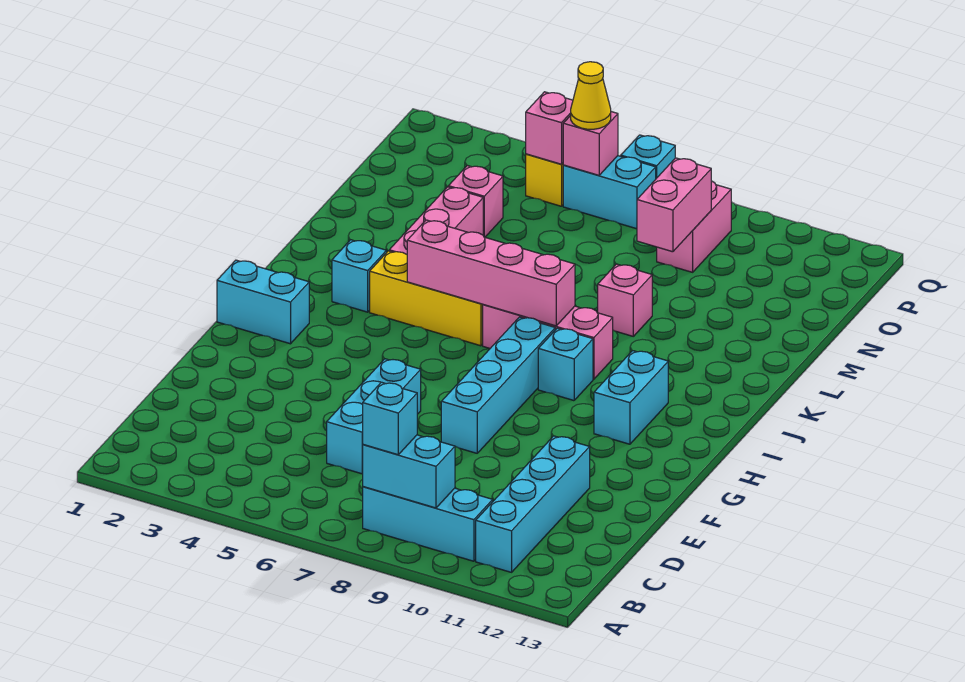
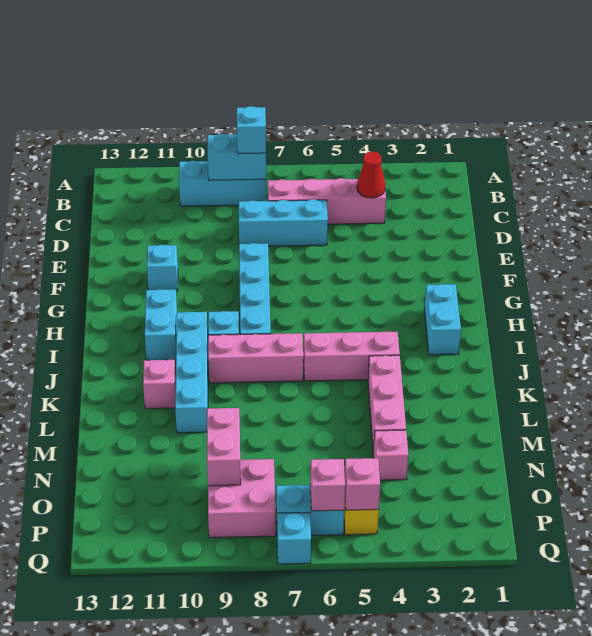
cyan brick B11:E11 level 1 -> cyan brick I10:L10 level 1
none -> red cone C4 level 2
cyan brick D6:F6 level 1 -> cyan brick D6:D8 level 1
cyan brick H1:H2 level 1 -> cyan brick H2:I2 level 1
cyan brick J3 level 1 -> cyan brick F11 level 1
yellow brick J4:J6 level 1 -> pink brick J4:J6 level 1
pink brick J5:J8 level 2 -> pink brick C4:C7 level 1
pink brick L9 level 1 -> pink brick K11 level 1
pink brick O9:P9 level 1 -> pink brick O8:P9 level 1
yellow cone P6 level 3 -> none

